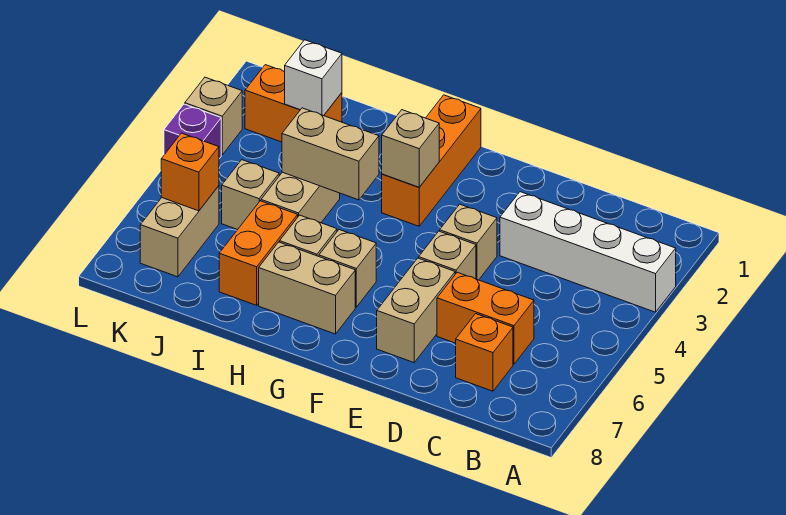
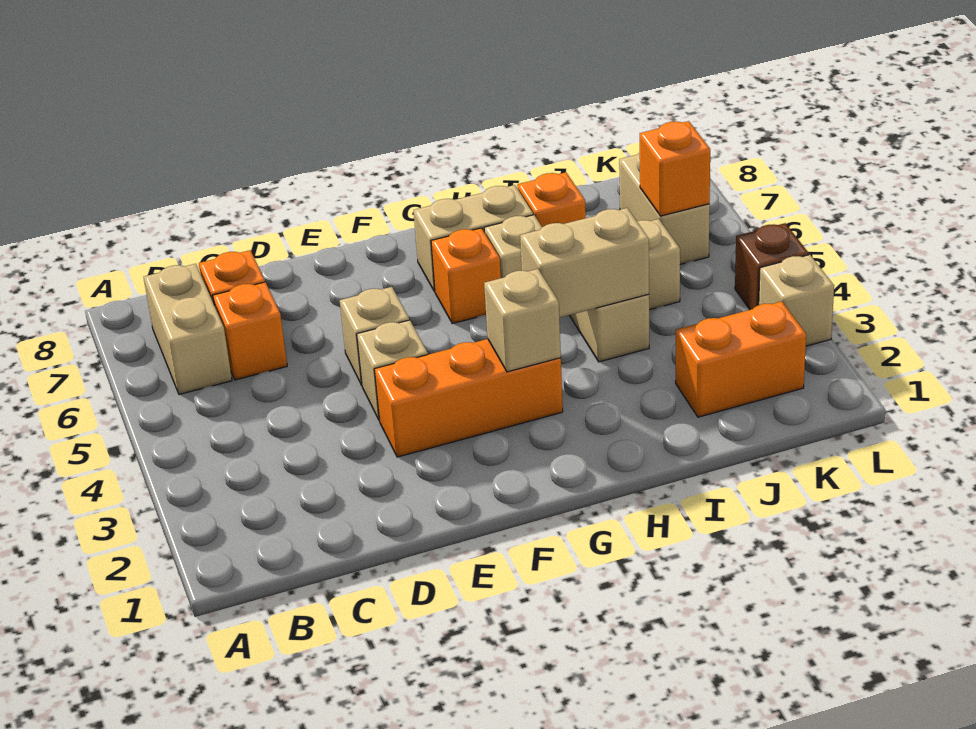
white brick A3:D3 level 1 -> none
orange brick C6:D6 level 1 -> orange brick C6 level 1
tan brick E6:E7 level 1 -> tan brick B6:B7 level 1
orange brick G1:G3 level 1 -> orange brick E3:G3 level 1
tan brick G6 level 1 -> orange brick G6 level 1
orange brick I6:I7 level 1 -> orange brick I7 level 1
white brick J2 level 2 -> none
purple brick L4 level 1 -> brown brick L4 level 1

